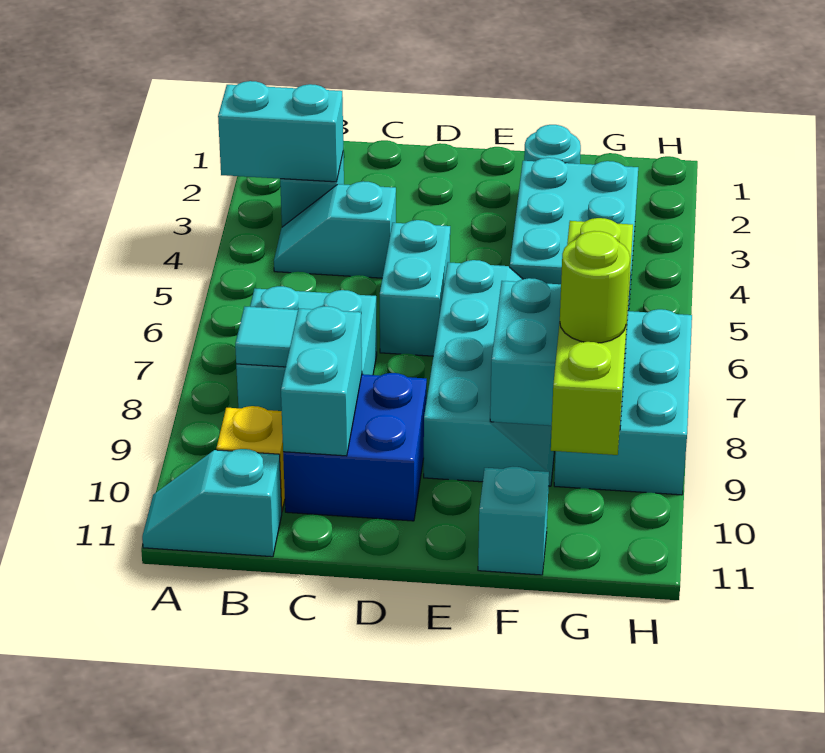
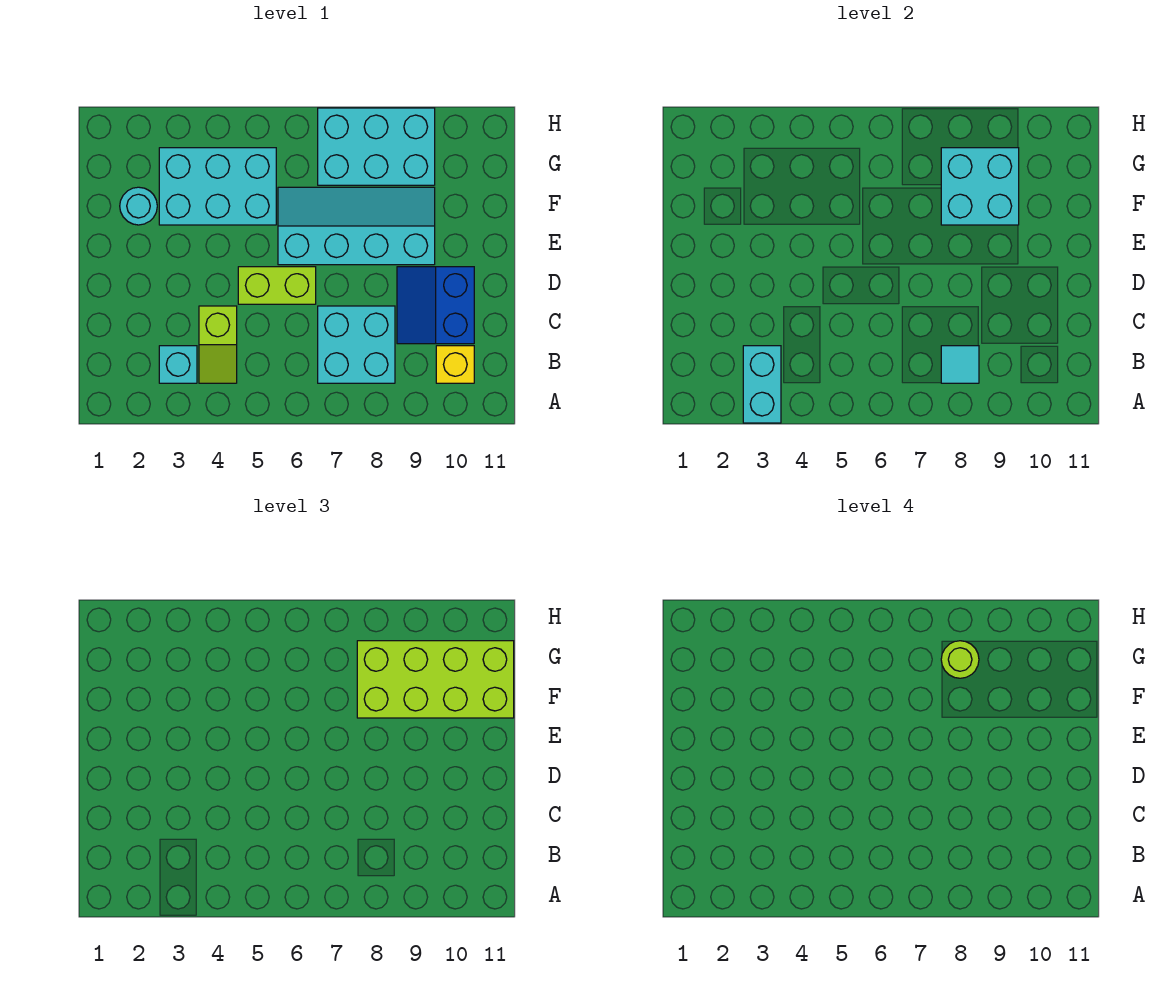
cyan slope A11:B11 level 1 top B -> none
cyan slope B4:C4 level 1 top C -> lime slope B4:C4 level 1 top C
blue brick C9:D10 level 1 -> blue slope C9:D10 level 1 top 10
cyan brick C9:C10 level 2 -> none
cyan brick D5:D6 level 1 -> lime brick D5:D6 level 1
cyan brick F11 level 1 -> none
lime brick G8:G11 level 3 -> lime brick F8:G11 level 3
lime round brick G10 level 4 -> lime round brick G8 level 4

